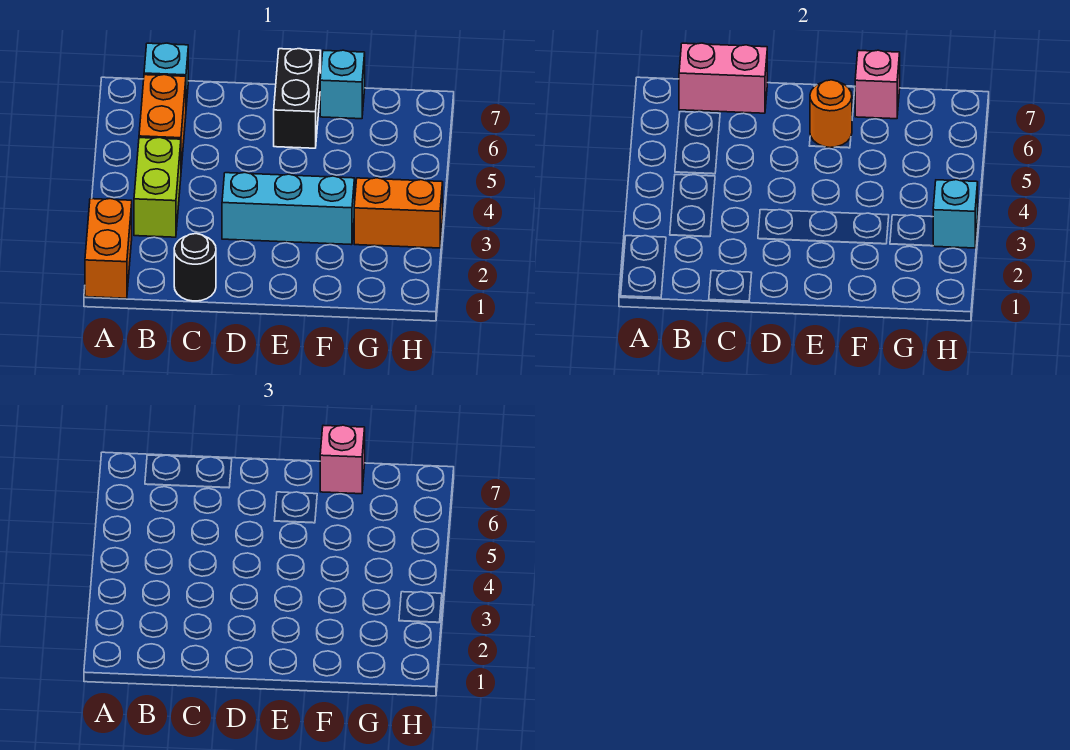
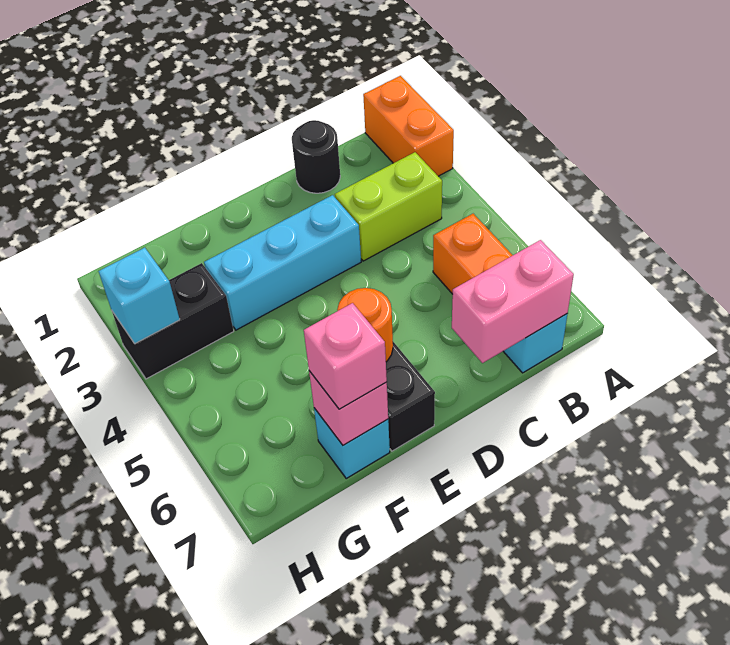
lime brick B3:B4 level 1 -> lime brick B3:C3 level 1
orange brick G3:H3 level 1 -> black brick G3:H3 level 1

